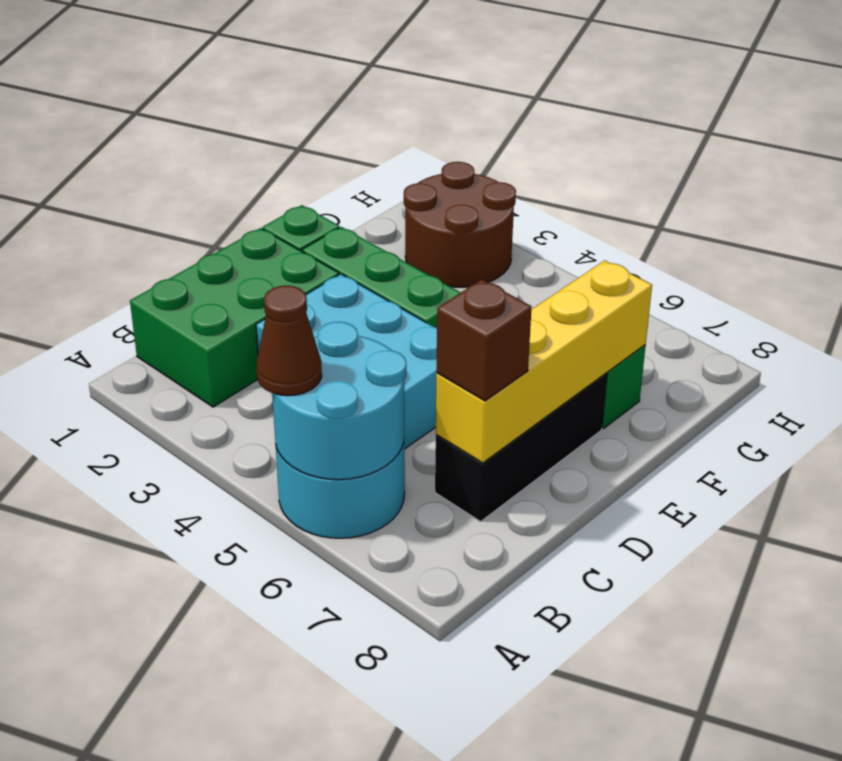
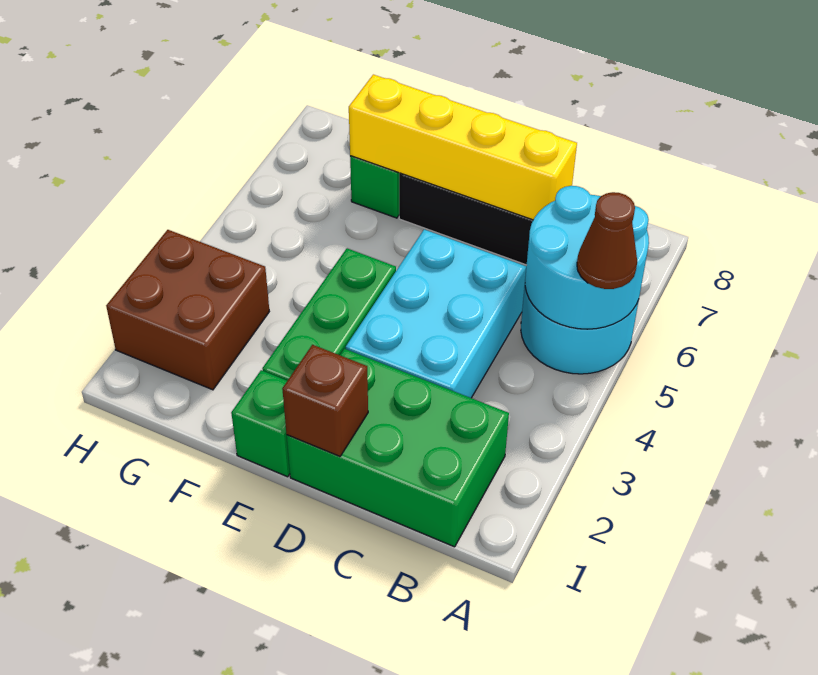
brown brick C7 level 3 -> brown brick D1 level 2
brown round brick G2:H3 level 1 -> brown brick G2:H3 level 1

